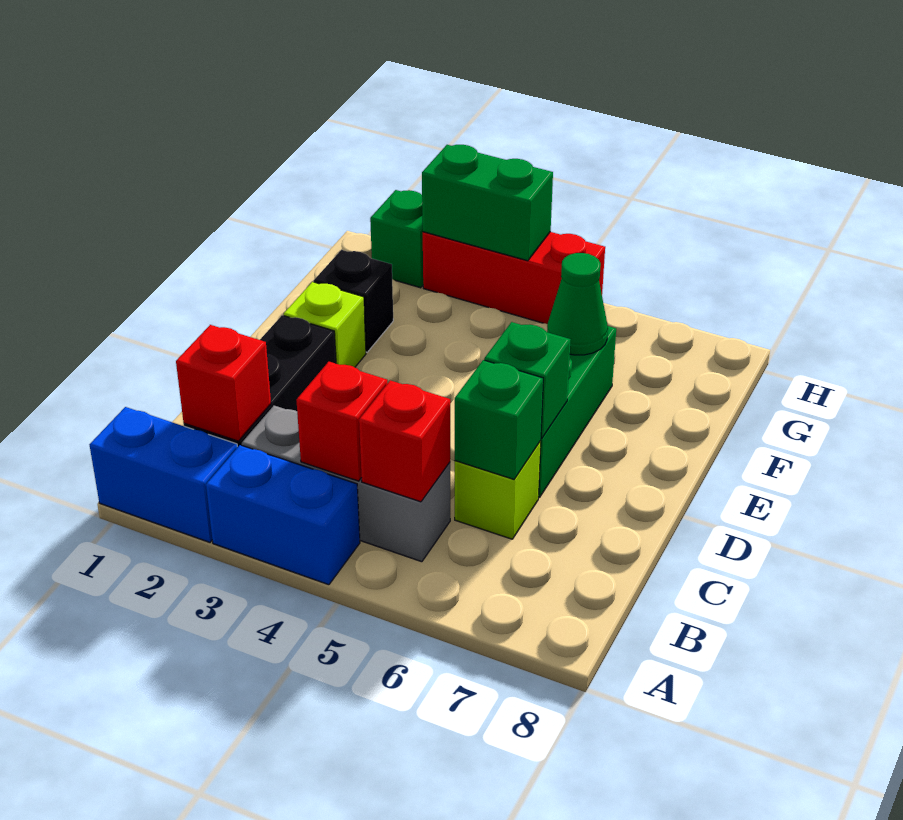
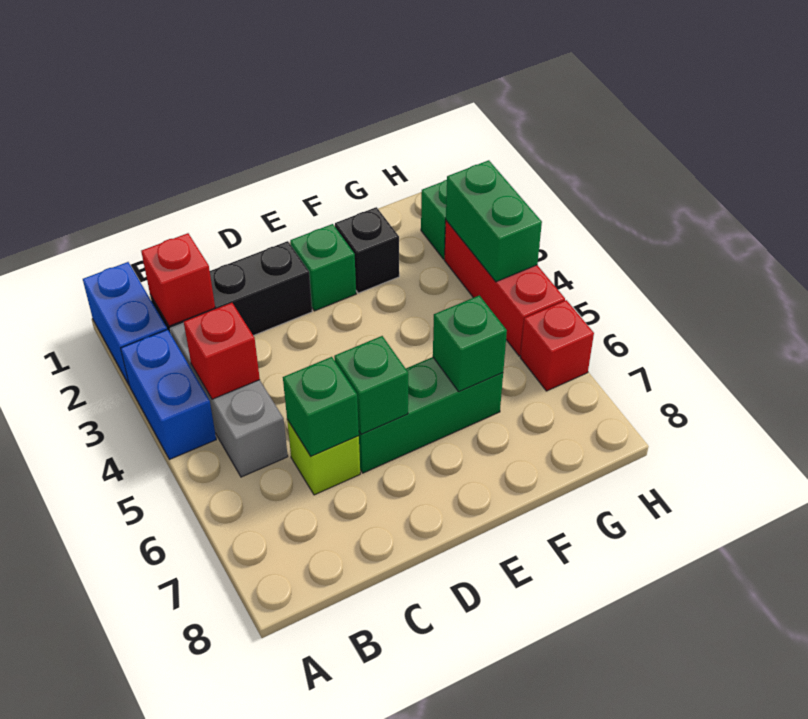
red brick B5 level 2 -> red brick H6 level 1
lime brick E2 level 1 -> green brick E2 level 1
green cone F6 level 2 -> green brick F6 level 2

